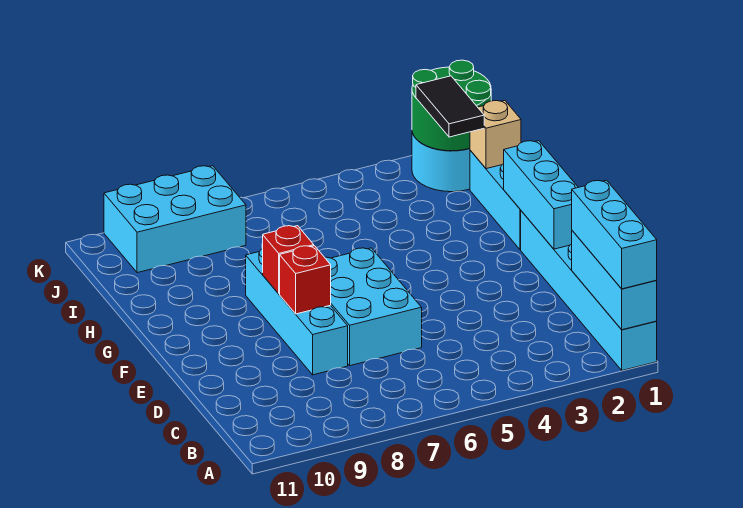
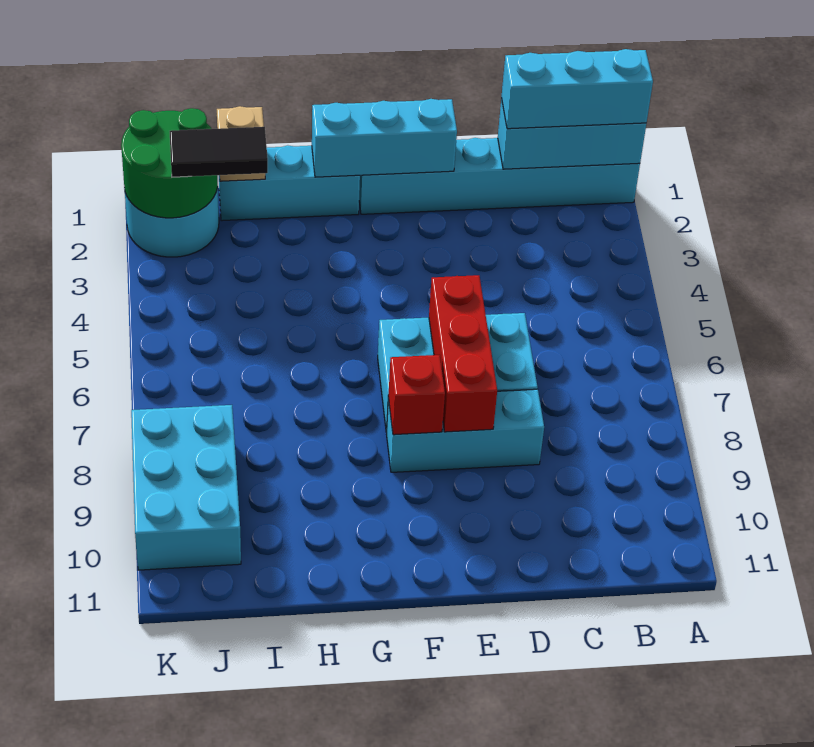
cyan brick D8:G8 level 1 -> cyan brick D8:F8 level 1
red brick E8 level 2 -> red brick E6:E8 level 2

